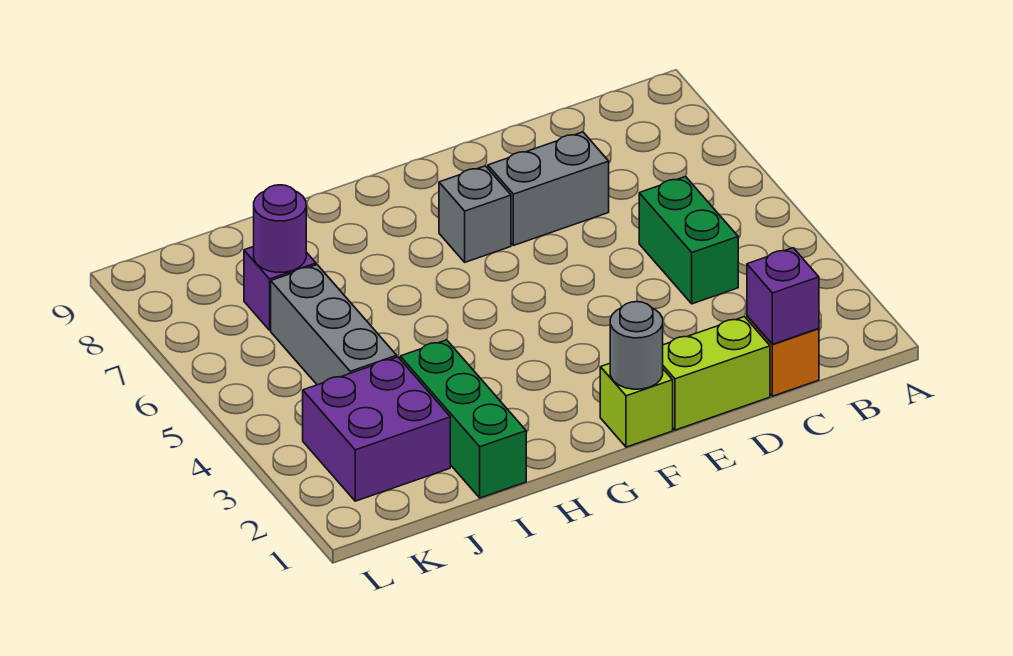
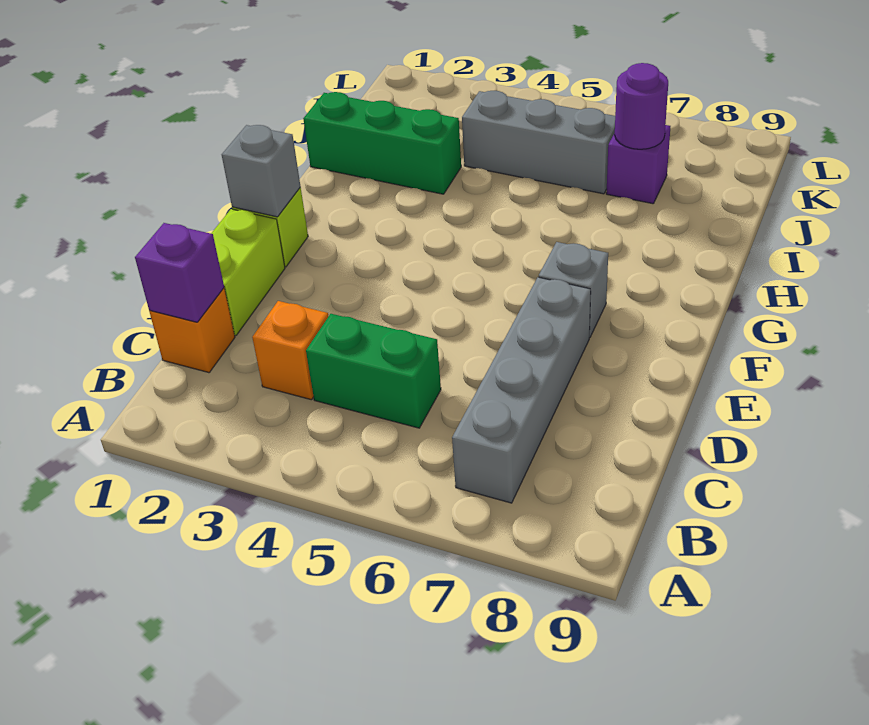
none -> orange brick C3 level 1
grey brick D7:E7 level 1 -> grey brick B7:E7 level 1
grey round brick F1 level 2 -> grey brick F1 level 2
purple brick J2:K3 level 1 -> none

